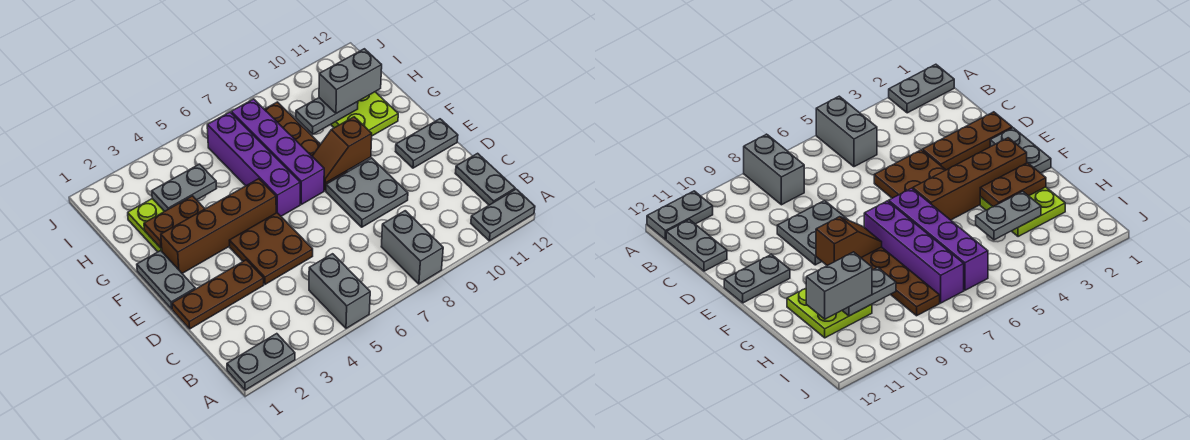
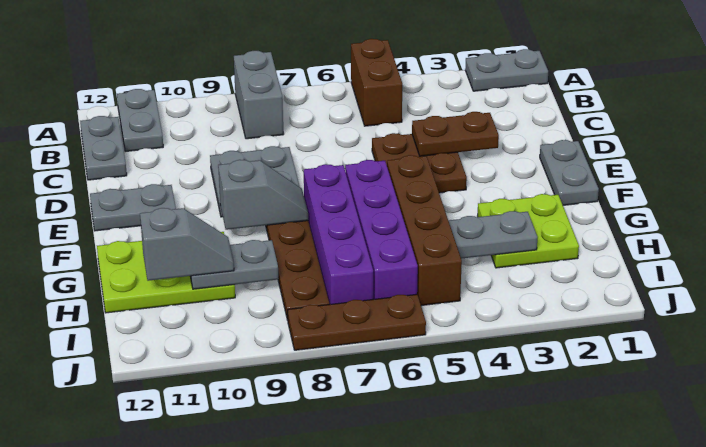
grey brick A5:B5 level 1 -> brown brick A5:B5 level 1
grey plate A11:A12 level 1 -> grey plate A11:B11 level 1
brown plate D1:D3 level 1 -> brown plate J6:J8 level 1
brown brick F2:F5 level 1 -> brown brick F5:I5 level 1
brown slope F8:F9 level 2 top 9 -> grey slope F8:F9 level 2 top 9
brown plate G2:G3 level 2 -> brown plate D3:D4 level 2
lime plate G10:H11 level 1 -> lime plate G10:H12 level 1
grey brick H10:H11 level 3 -> grey slope H10:H11 level 3 top 11

